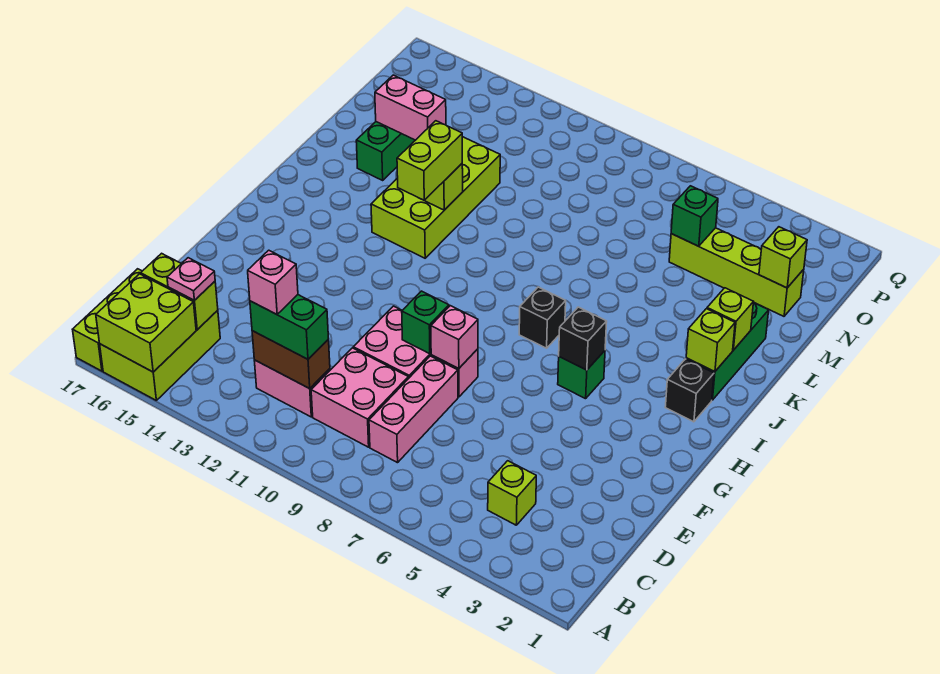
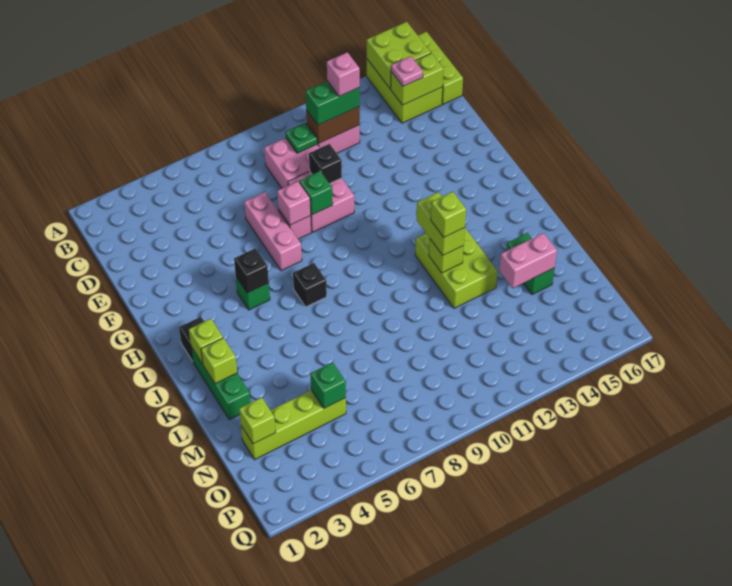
lime brick C4 level 1 -> lime brick K12 level 4
pink brick C8:E8 level 1 -> pink brick E7:G7 level 1
none -> green plate C10 level 2
none -> black brick E10 level 2
lime brick J12:M13 level 1 -> lime brick J12:L13 level 1

